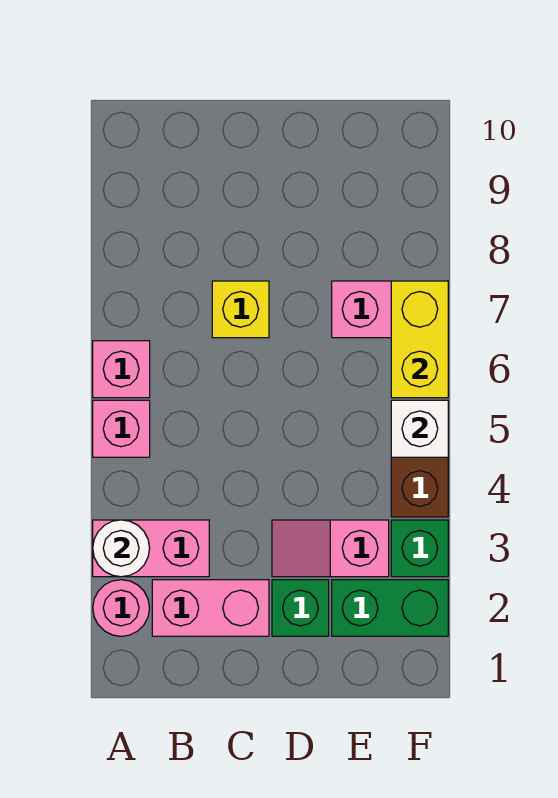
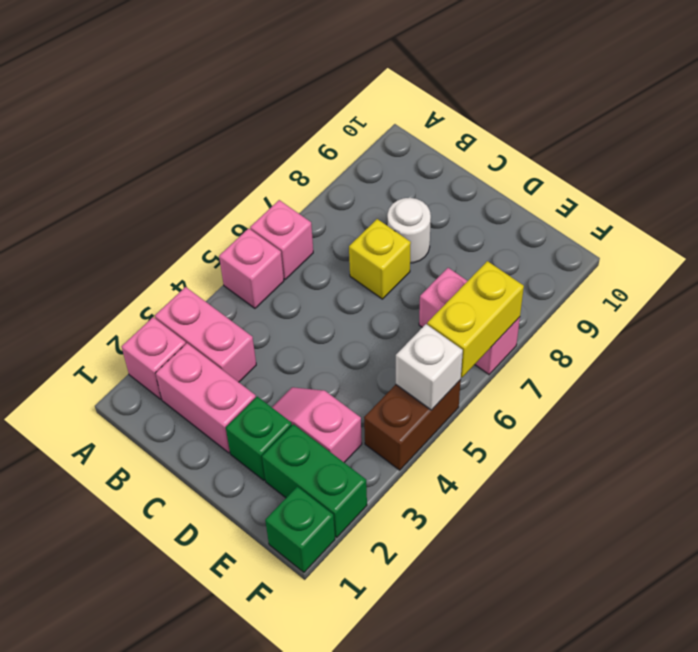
pink round brick A2 level 1 -> pink brick A2 level 1
white round brick A3 level 2 -> white round brick C8 level 1
green brick F3 level 1 -> green brick F1 level 1

